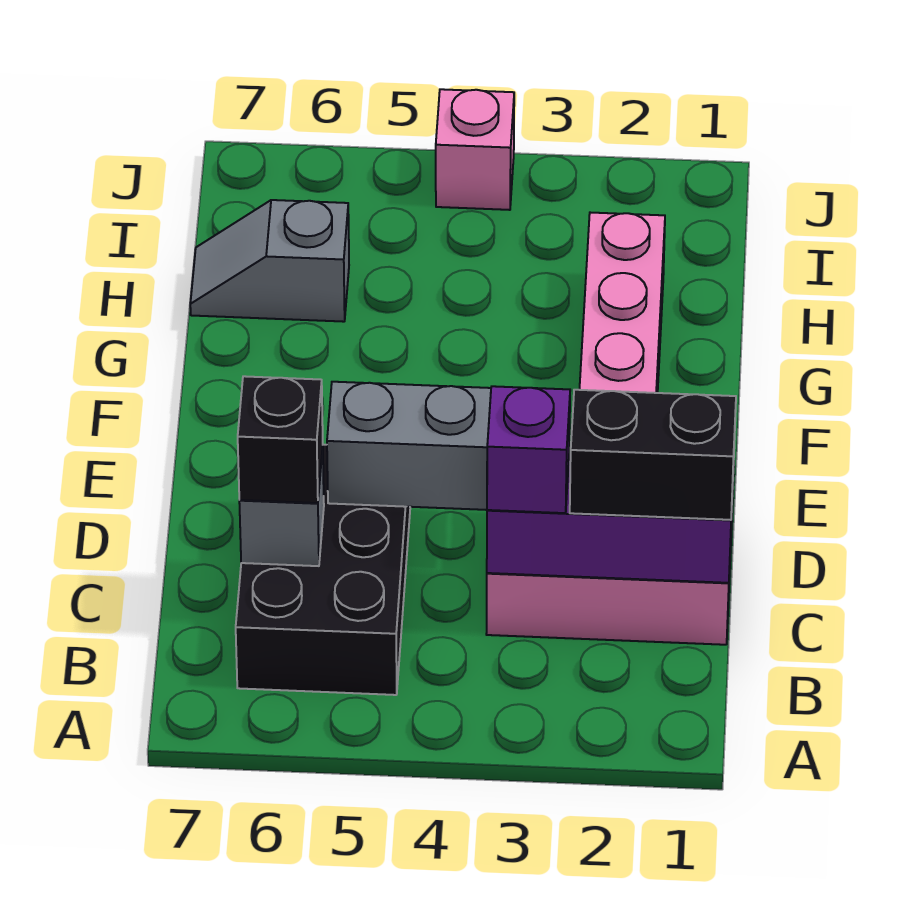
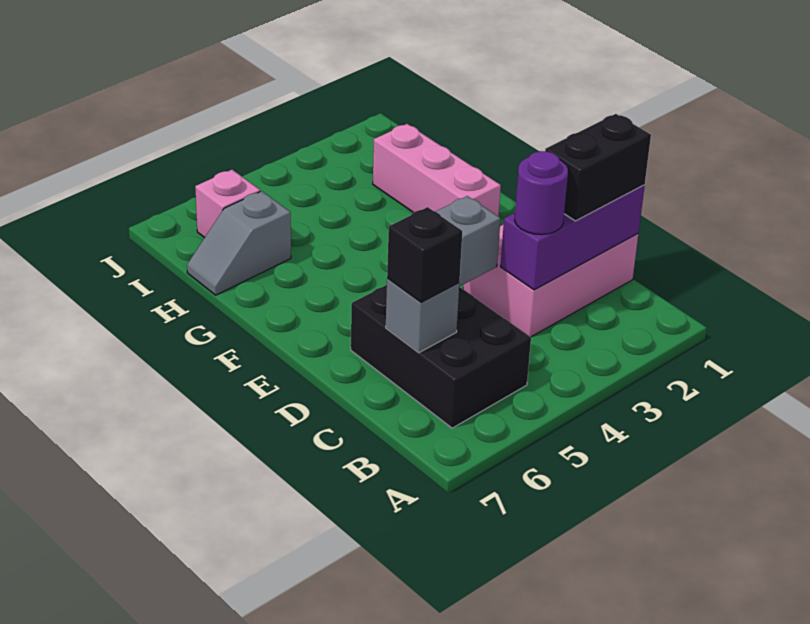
purple brick C3 level 3 -> purple round brick C3 level 3
pink brick J4 level 1 -> pink brick I6 level 1

